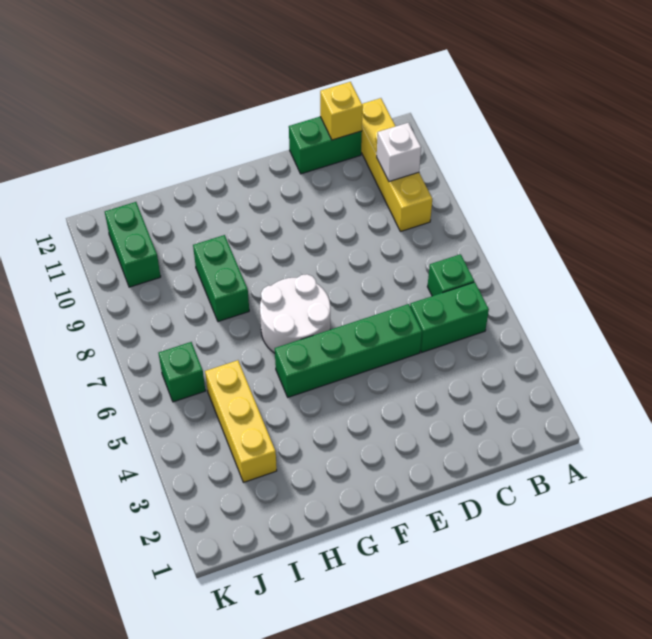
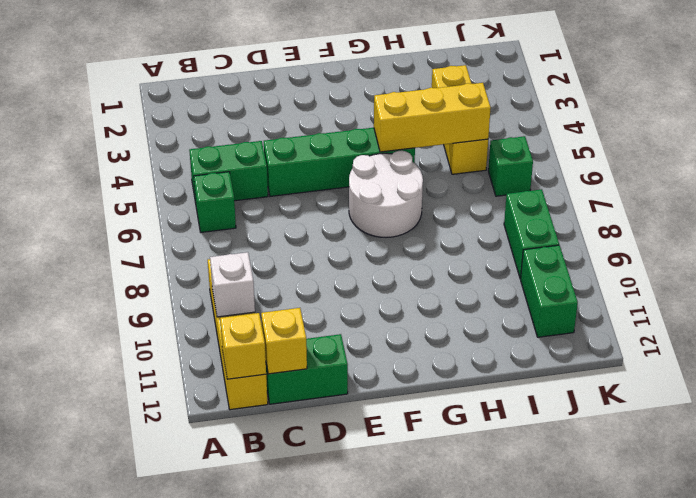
none -> yellow brick B12 level 2
none -> yellow brick G5:I5 level 2
green brick H8:H9 level 1 -> green brick J8:J9 level 1

